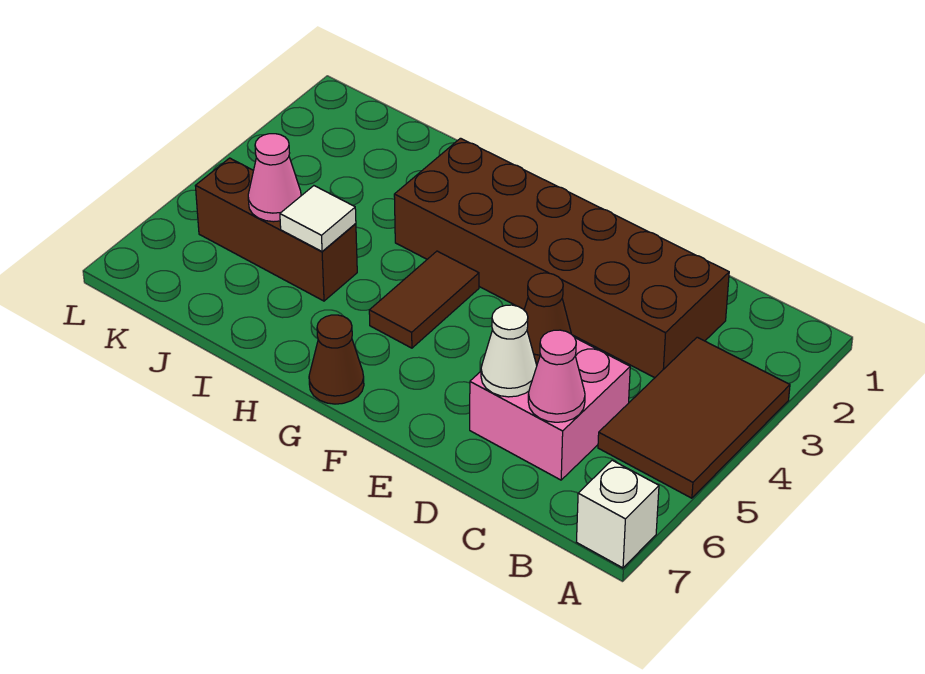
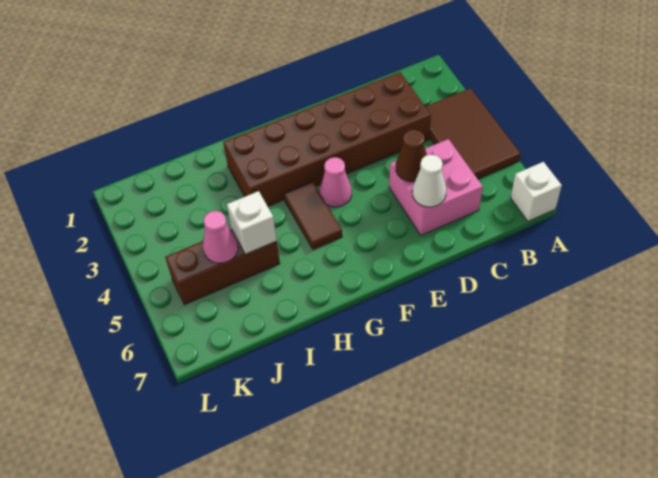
pink cone C6 level 2 -> pink cone F4 level 1
brown cone G7 level 1 -> none
white tile I5 level 2 -> white brick I5 level 2

